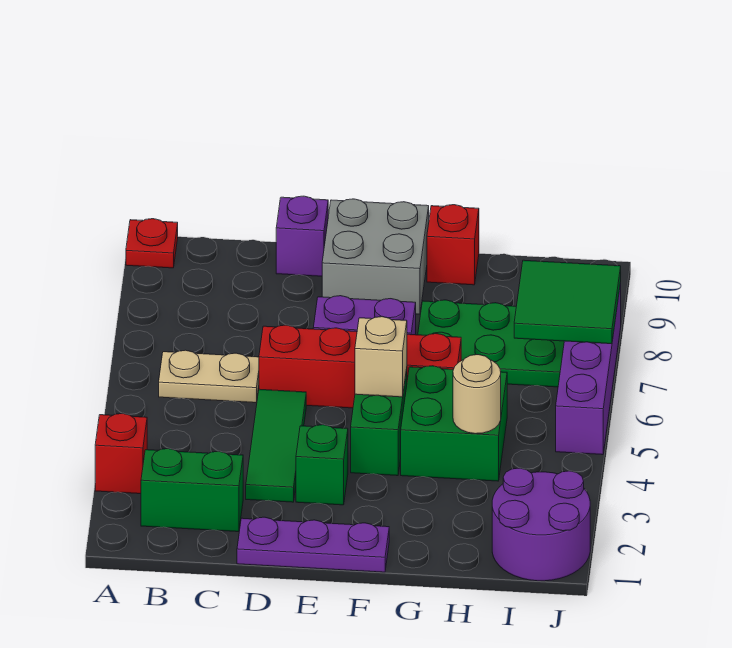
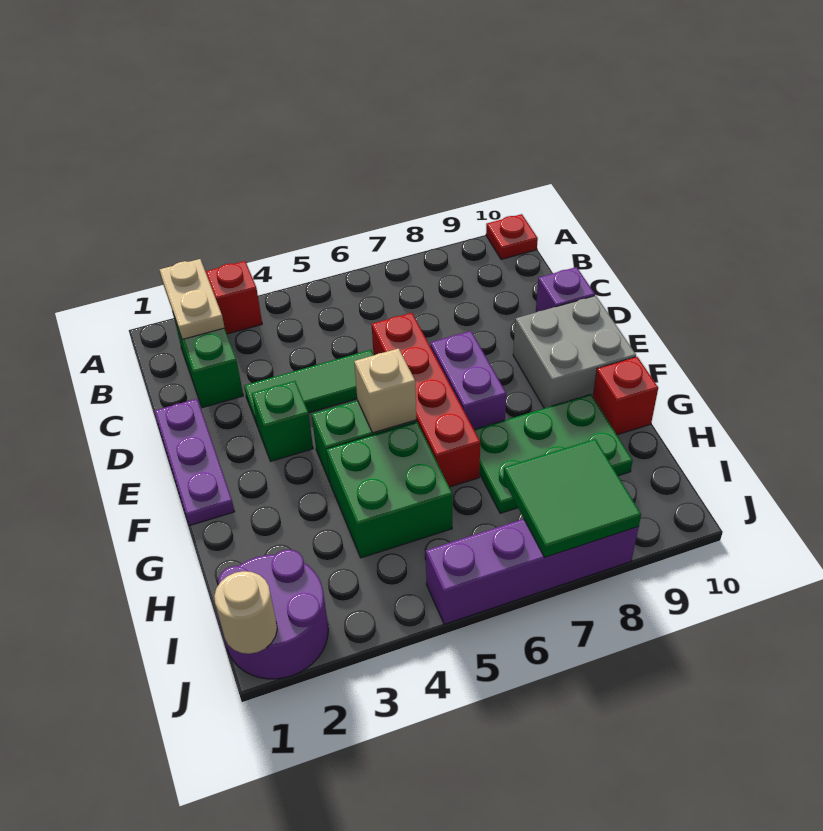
tan plate B6:C6 level 1 -> tan plate A2:B2 level 2
green plate G7:I8 level 1 -> green plate G7:H9 level 1
tan round brick H4 level 2 -> tan round brick J1 level 2

